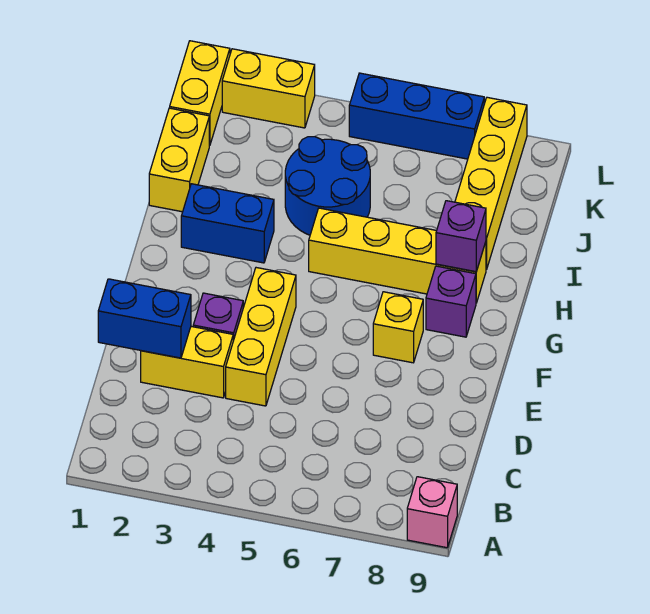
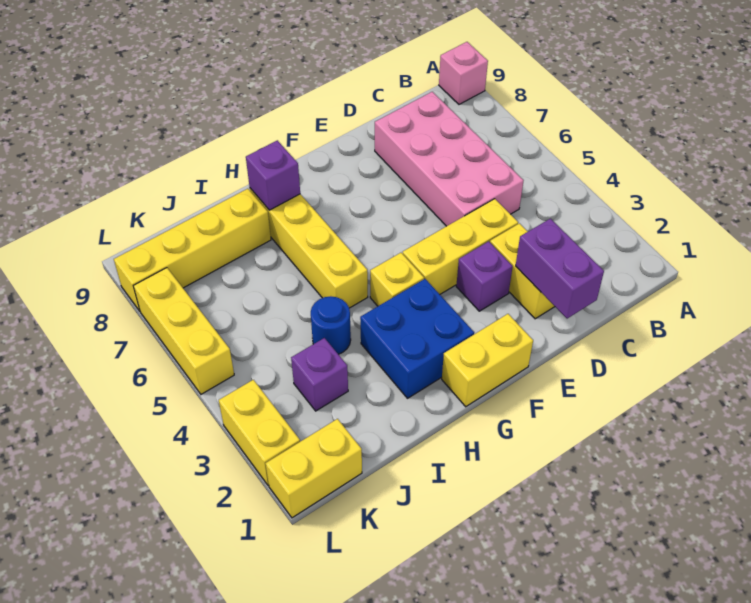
none -> pink brick C5:D8 level 1
blue brick D1:D2 level 2 -> purple brick D1:D2 level 2
yellow brick F7 level 1 -> yellow brick G4 level 1
purple brick G8 level 1 -> purple brick J3 level 1
blue brick H2:H3 level 1 -> blue brick G2:H3 level 1
yellow brick I1:J1 level 1 -> yellow brick F1:G1 level 1
blue round brick I4:J5 level 1 -> blue round brick I4 level 1
blue brick L5:L7 level 1 -> yellow brick L5:L7 level 1

